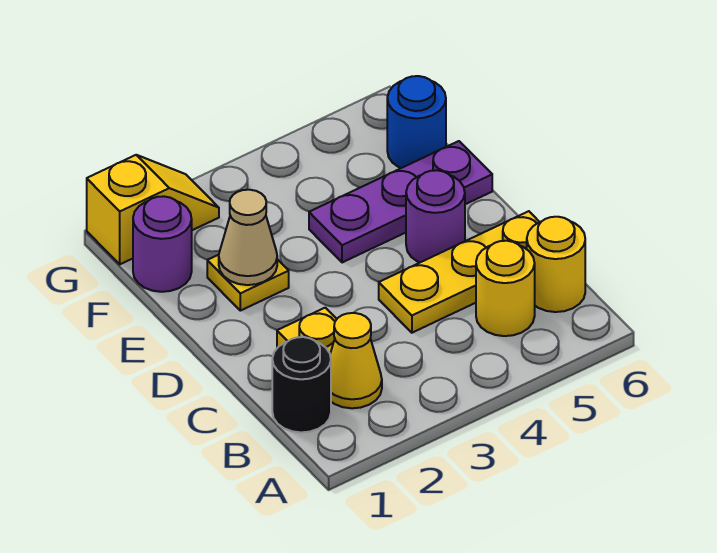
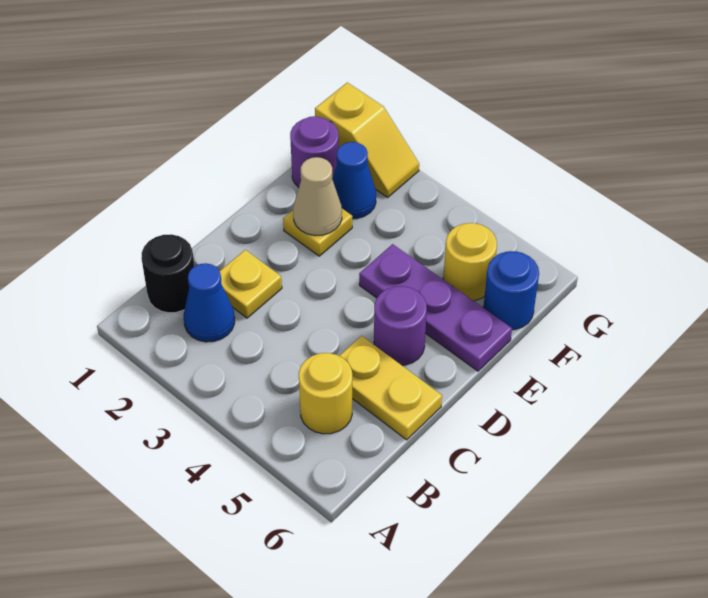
yellow cone B2 level 1 -> blue cone B2 level 1
yellow round brick B6 level 1 -> yellow round brick F5 level 1
yellow plate C4:C6 level 1 -> yellow plate C5:C6 level 1
none -> blue cone F2 level 1

